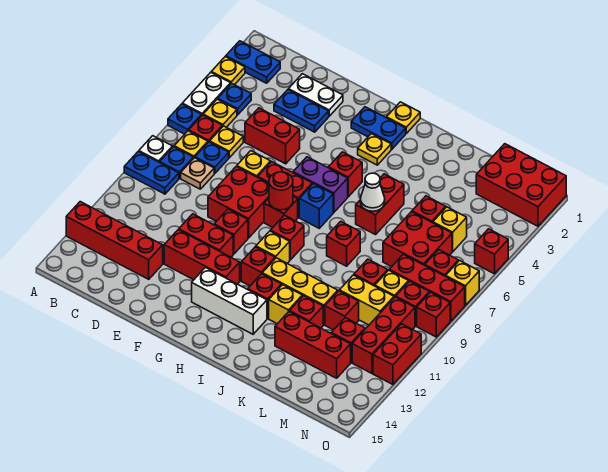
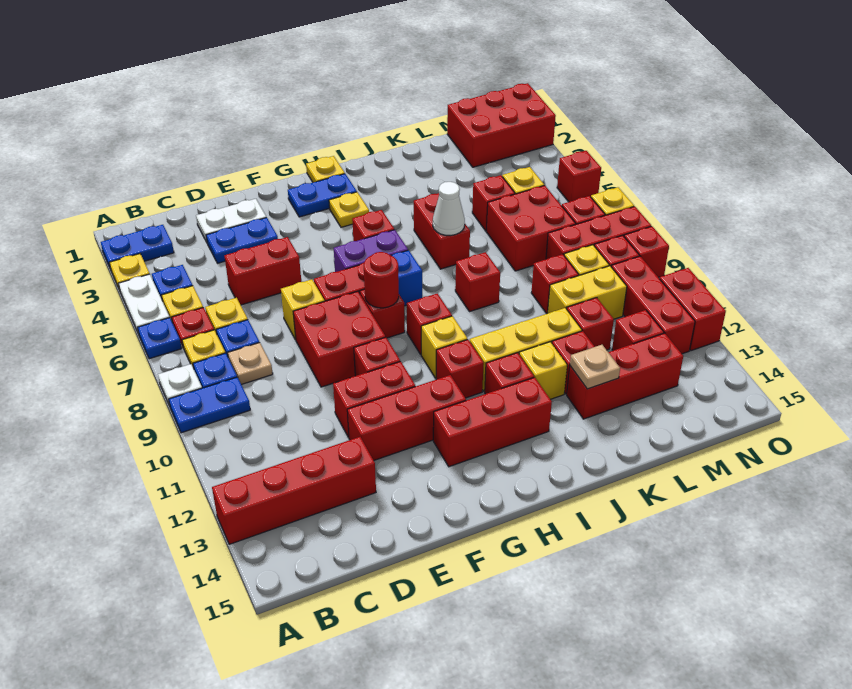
white brick G13:I13 level 1 -> red brick G13:I13 level 1
none -> tan plate K13 level 2

